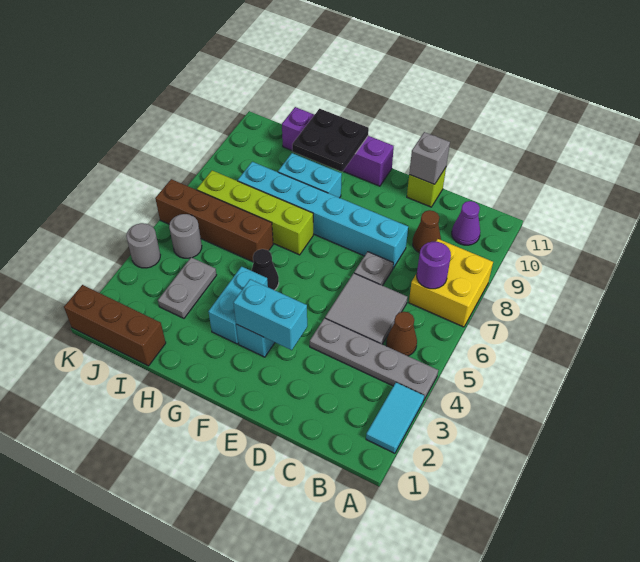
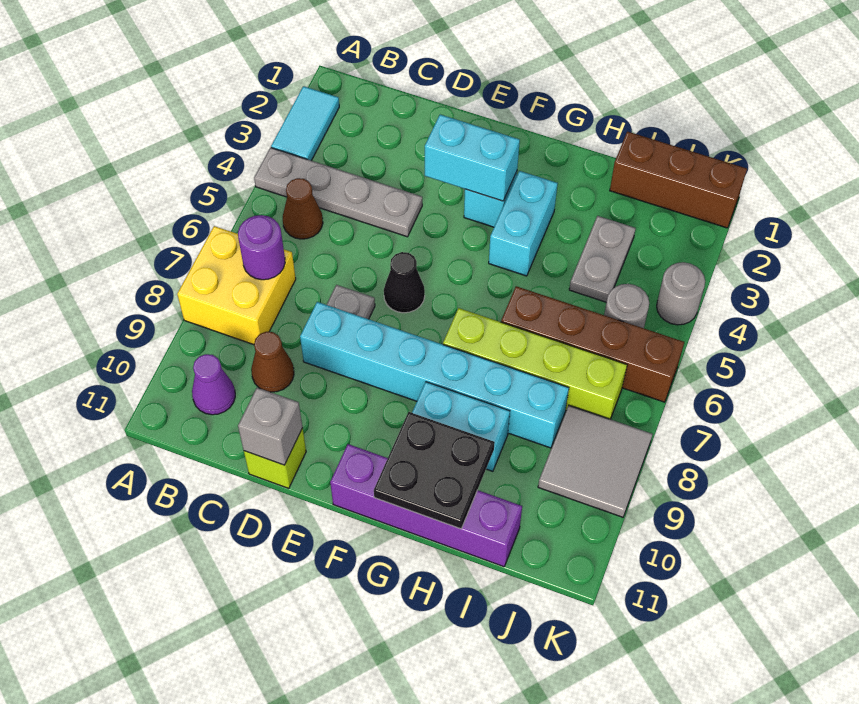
grey tile C5:D6 level 1 -> grey tile J8:K9 level 1
black cone G5 level 1 -> black cone E6 level 1

